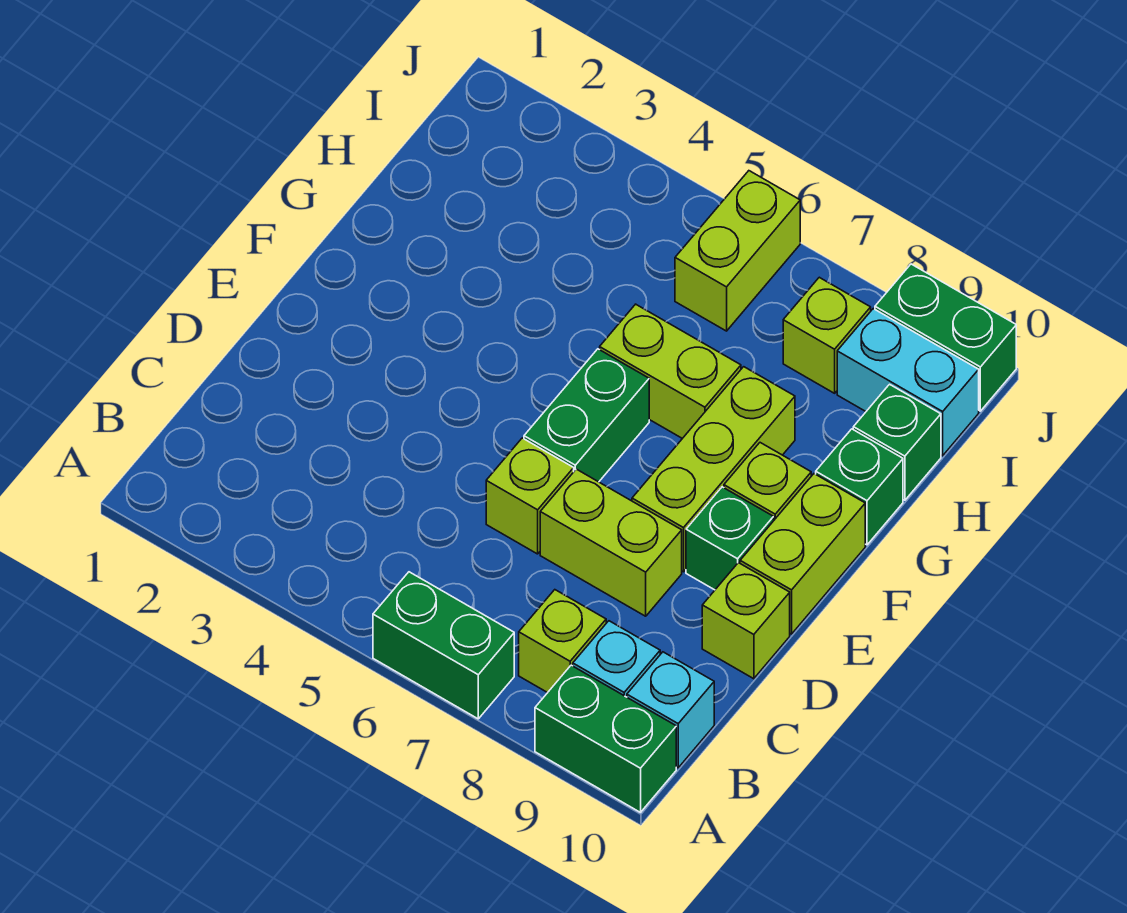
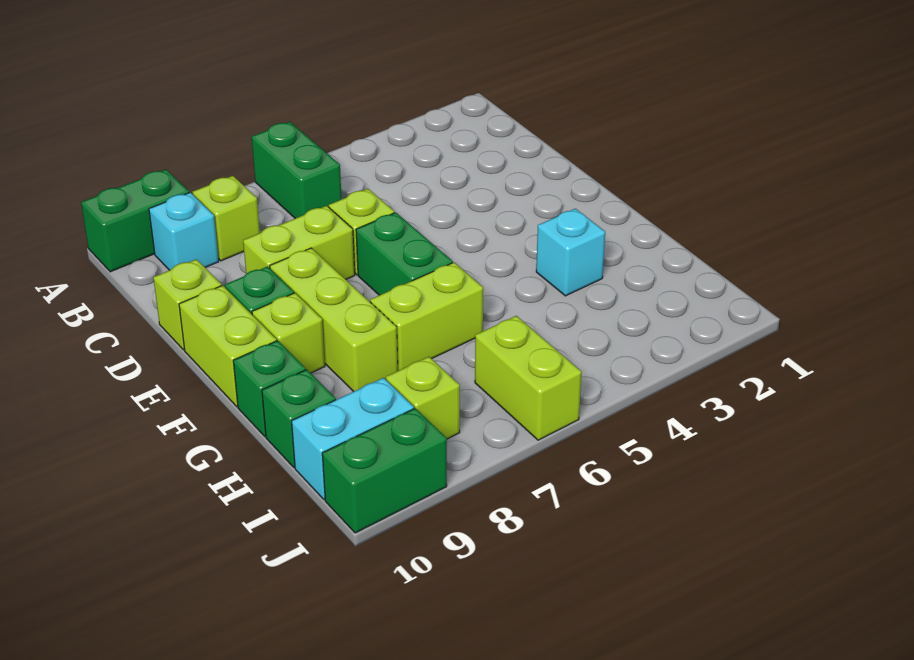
green brick A6:A7 level 1 -> green brick A6:B6 level 1
cyan brick B10 level 1 -> cyan brick G3 level 1

